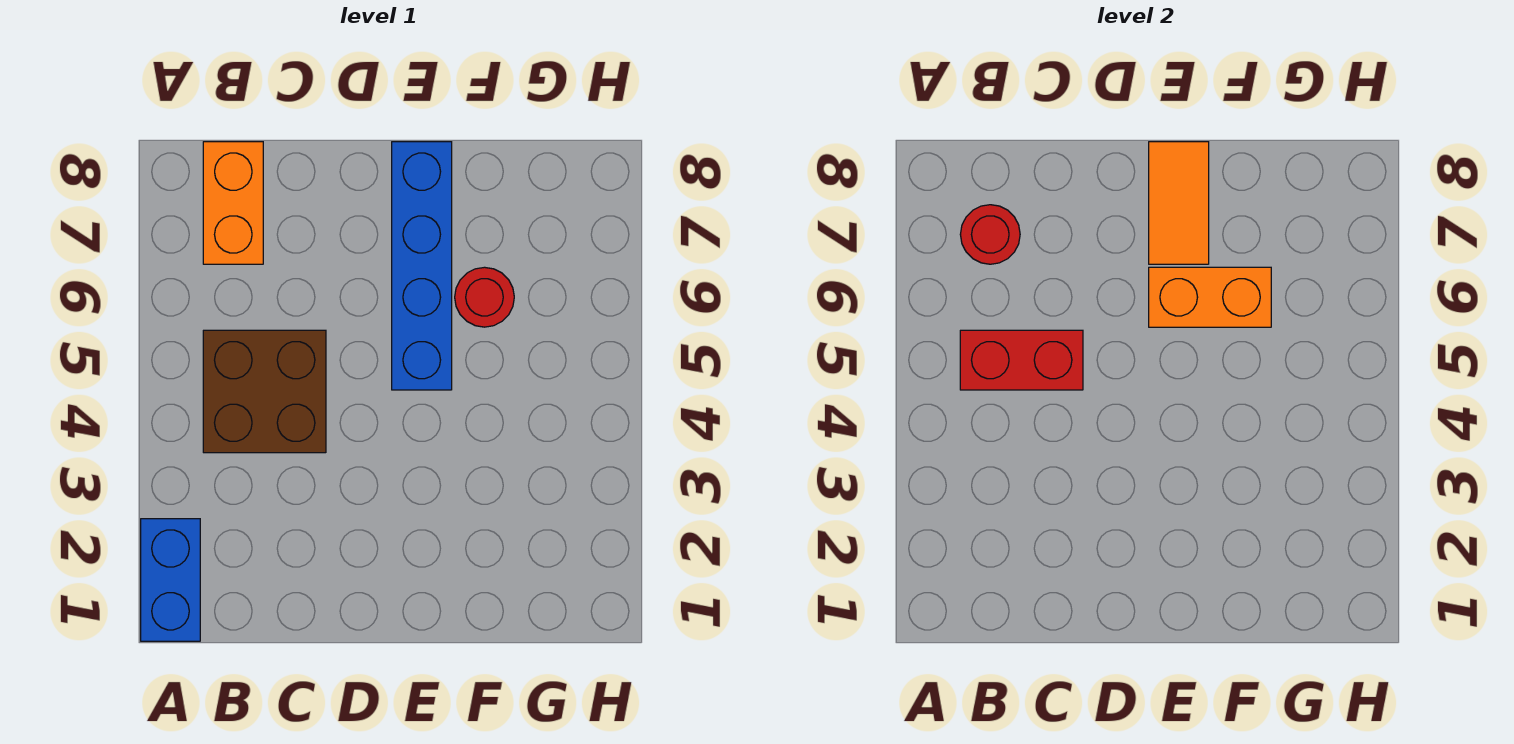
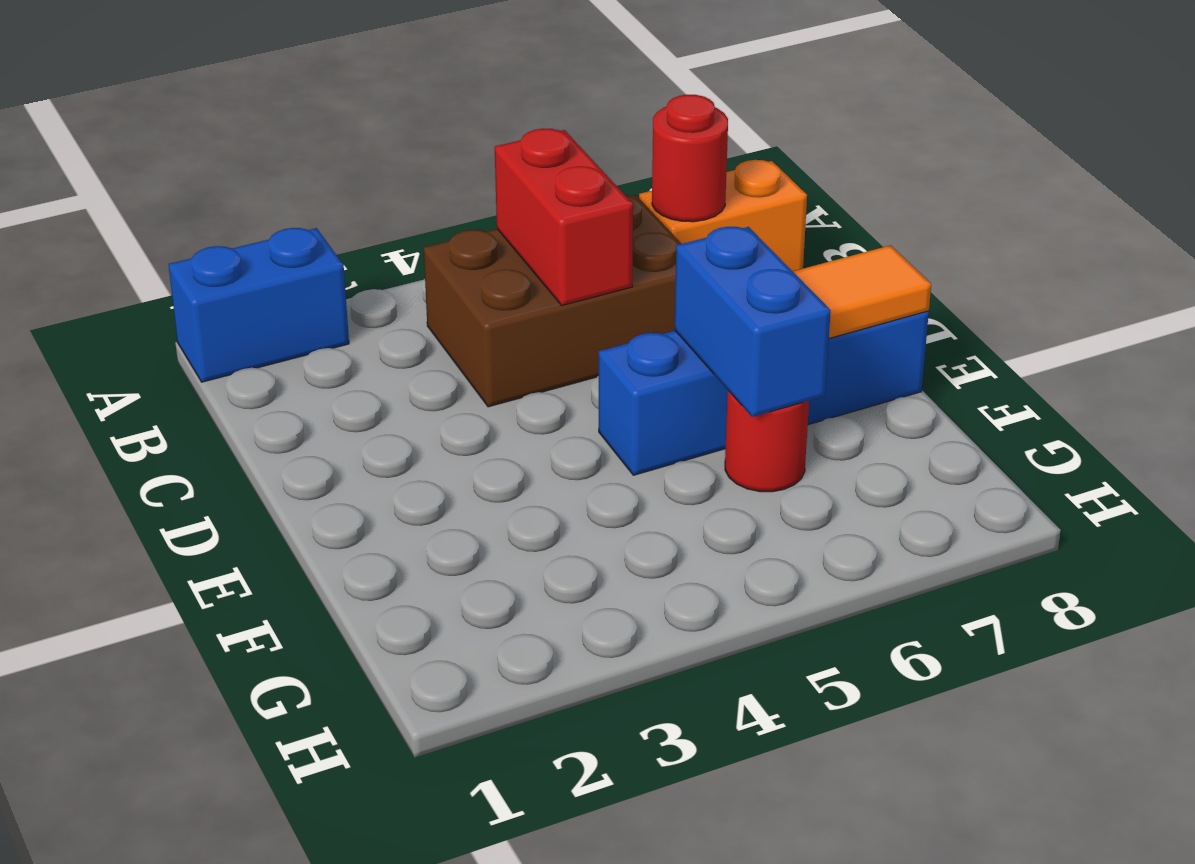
brown brick B4:C5 level 1 -> brown brick B4:C6 level 1
orange brick E6:F6 level 2 -> blue brick E6:F6 level 2

